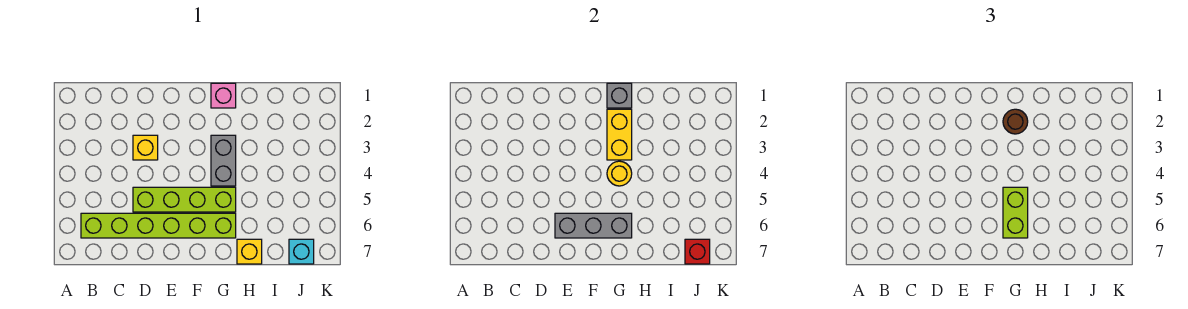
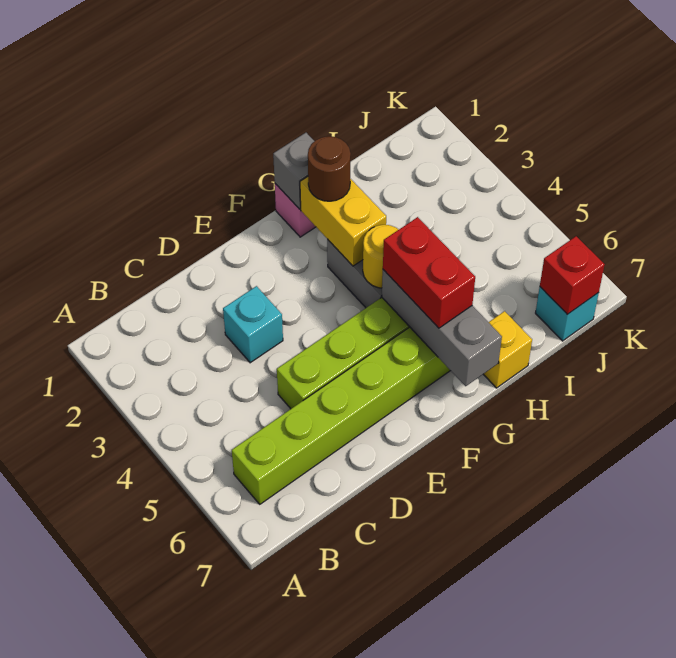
yellow brick D3 level 1 -> cyan brick D3 level 1
grey brick E6:G6 level 2 -> grey brick G5:G7 level 2
lime brick G5:G6 level 3 -> red brick G5:G6 level 3

